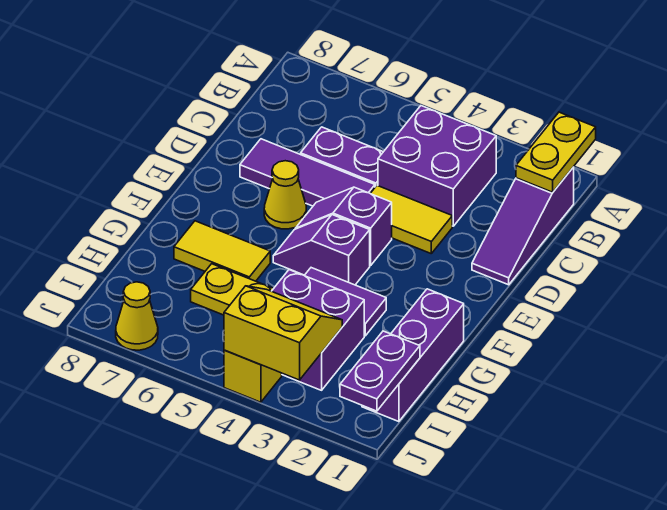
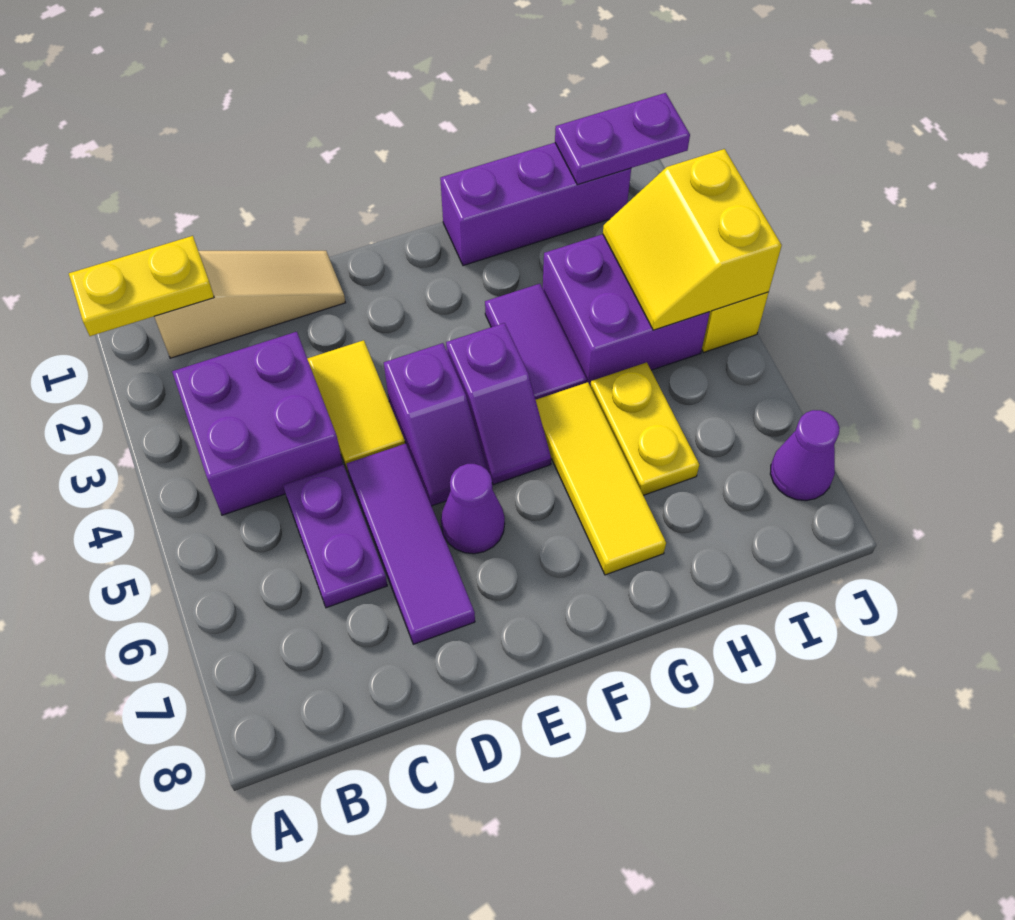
purple slope B1:D1 level 1 top B -> tan slope B1:D1 level 1 top B
yellow cone E6 level 1 -> purple cone E6 level 1
yellow tile G6:G7 level 1 -> yellow tile G5:G7 level 1
yellow cone J7 level 1 -> purple cone J7 level 1

